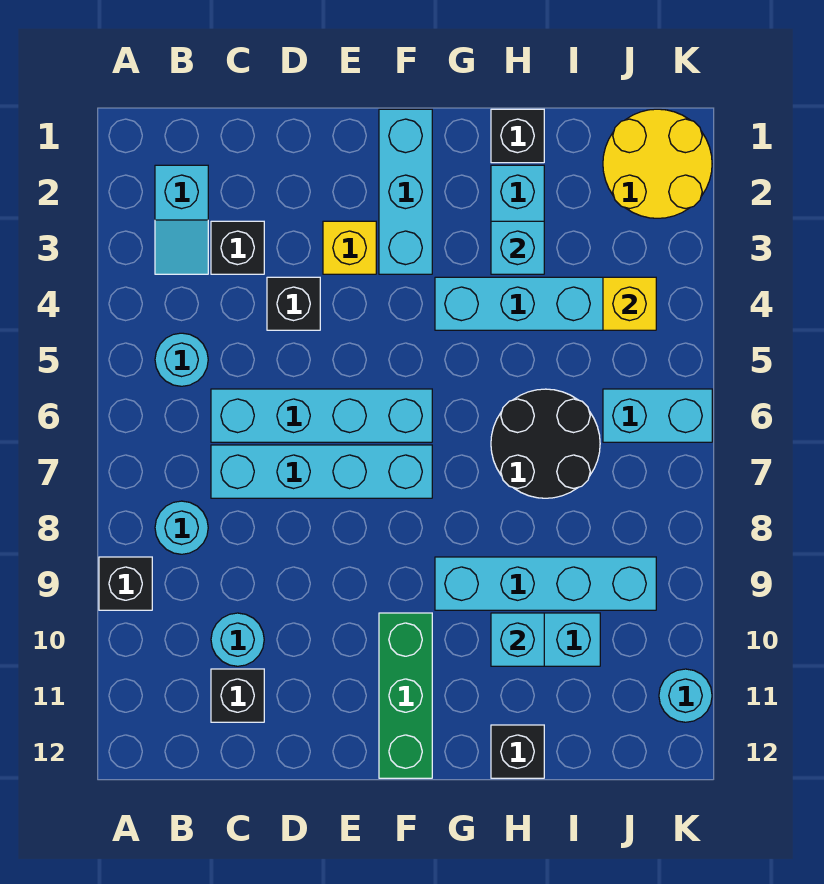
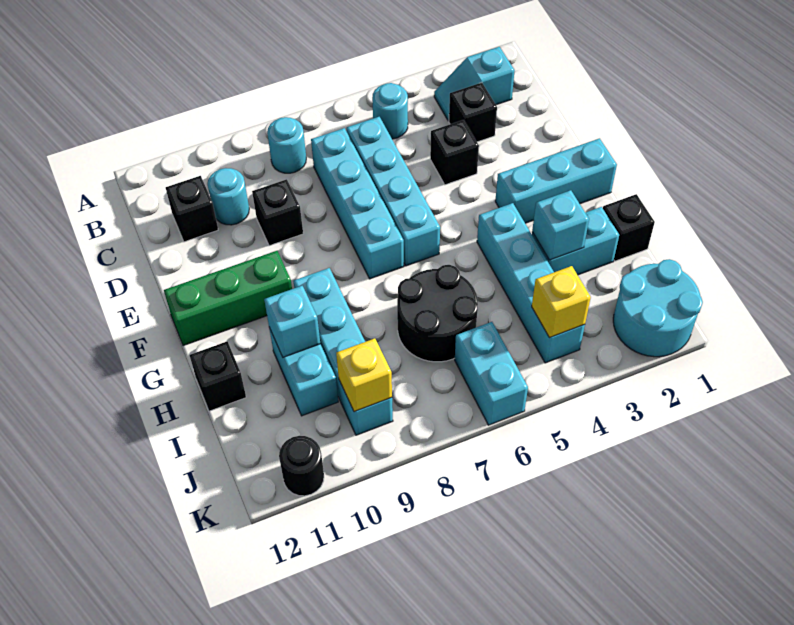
black brick A9 level 1 -> black brick D9 level 1
yellow brick E3 level 1 -> yellow brick J9 level 2
yellow round brick J1:K2 level 1 -> cyan round brick J1:K2 level 1
cyan round brick K11 level 1 -> black round brick K11 level 1

